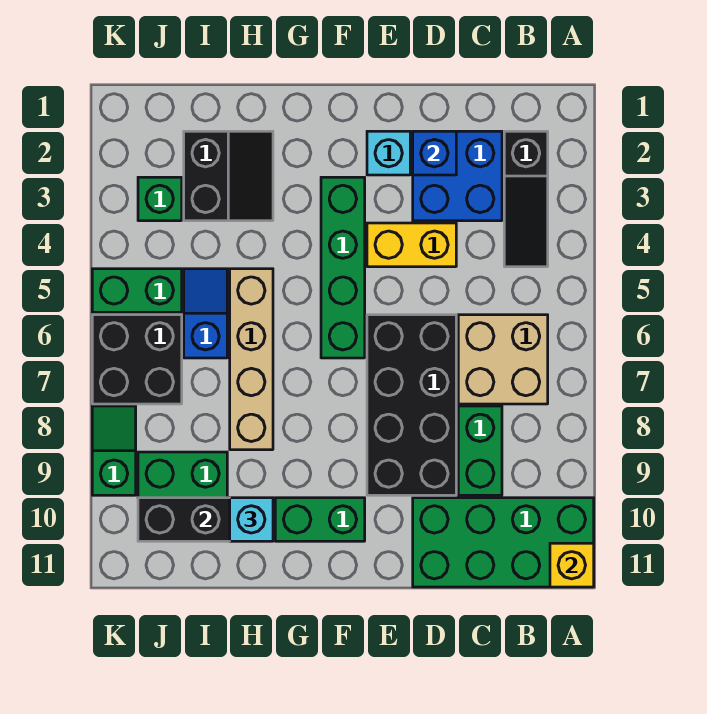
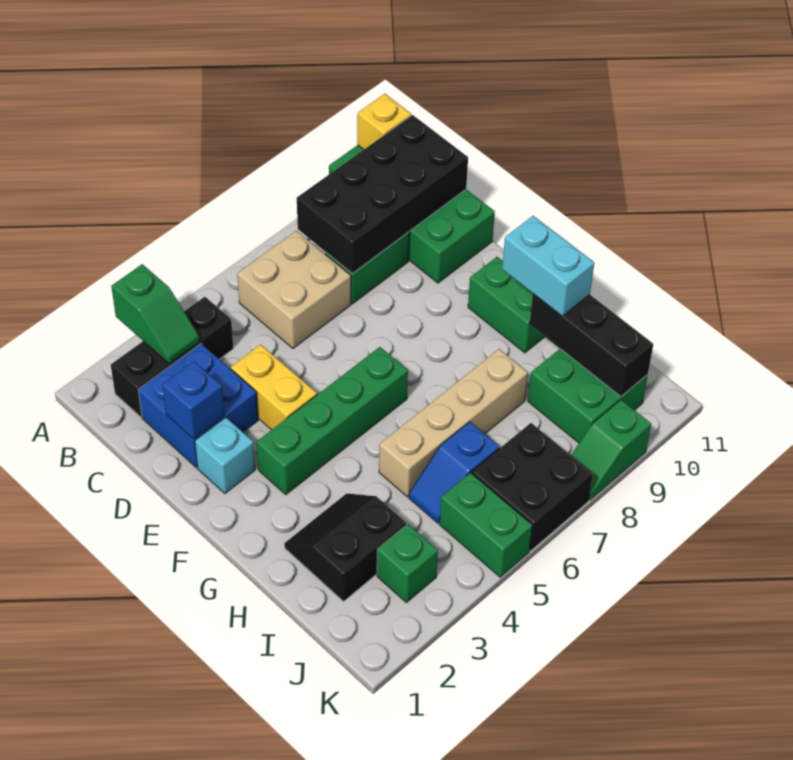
none -> green slope A3:B3 level 2 top A
black slope B2:B4 level 1 top 2 -> black brick B2:B4 level 1
black brick D6:E9 level 1 -> black brick B8:C11 level 2
cyan brick H10 level 3 -> cyan brick G10:H10 level 3

